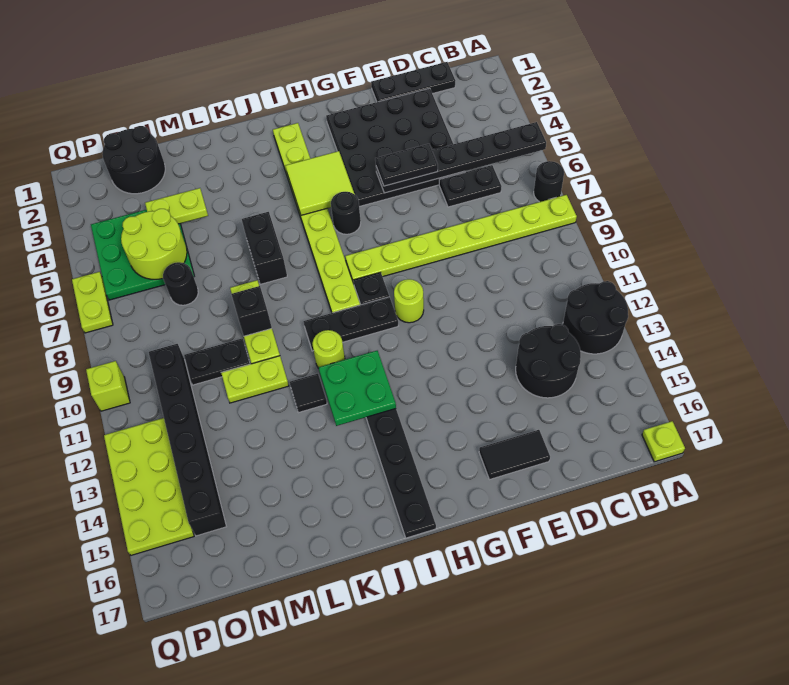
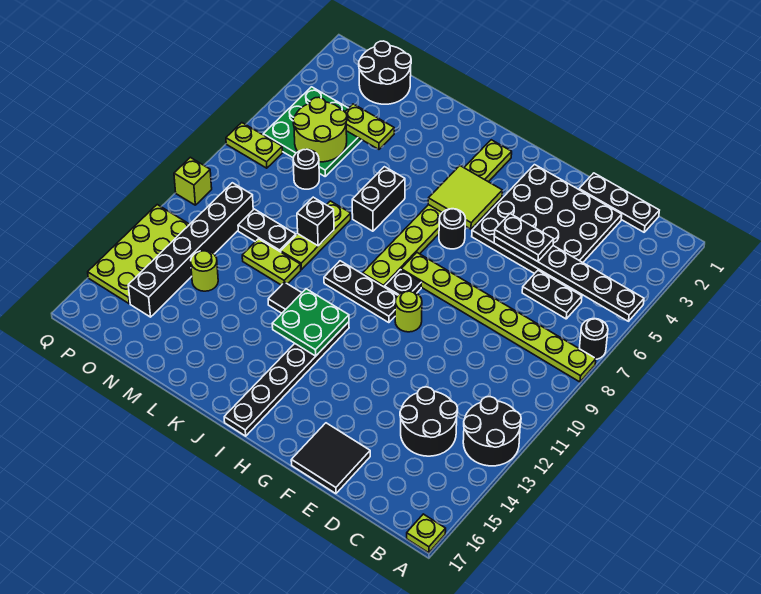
black tile E16:F16 level 1 -> black tile E16:F17 level 1
lime round brick J11 level 1 -> lime round brick N13 level 1
lime plate Q6:Q7 level 1 -> lime plate P7:Q7 level 1

